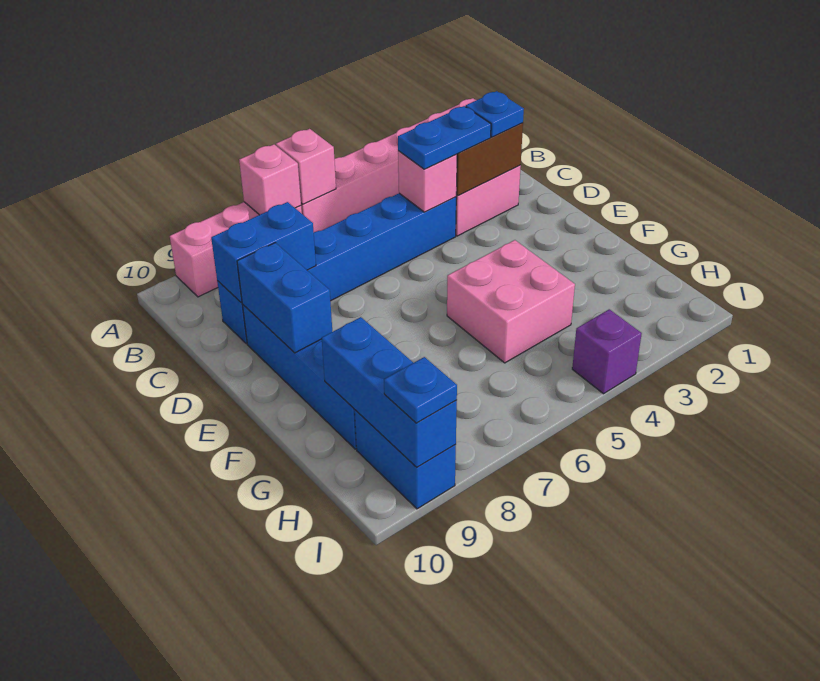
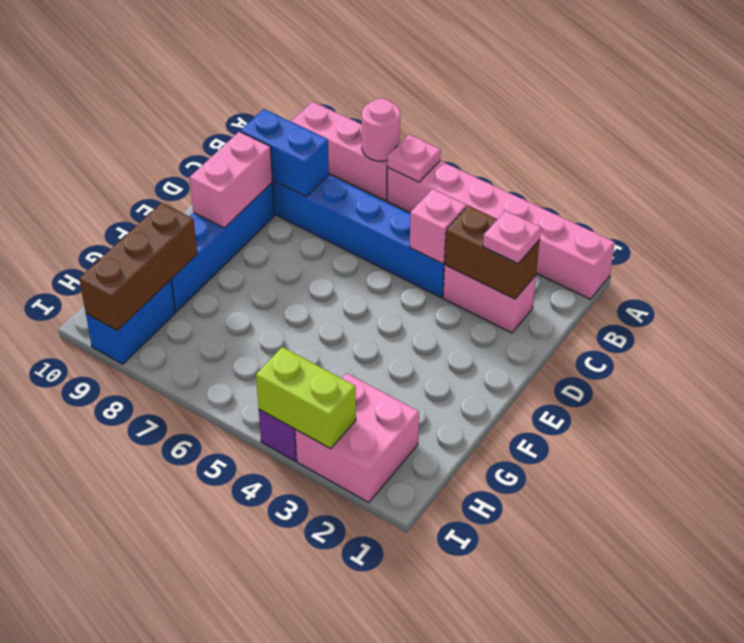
pink brick A6 level 2 -> pink plate A6 level 2
pink brick A7 level 2 -> pink round brick A7 level 2
blue plate C2 level 3 -> pink plate C2 level 3
blue plate C3:C4 level 3 -> none
blue brick D9:E9 level 2 -> pink brick D9:E9 level 2
pink brick F4:G5 level 1 -> pink brick H2:I3 level 1
blue brick G9:I9 level 2 -> brown brick G9:I9 level 2
none -> lime brick I3:I4 level 2
blue plate I9 level 3 -> none

